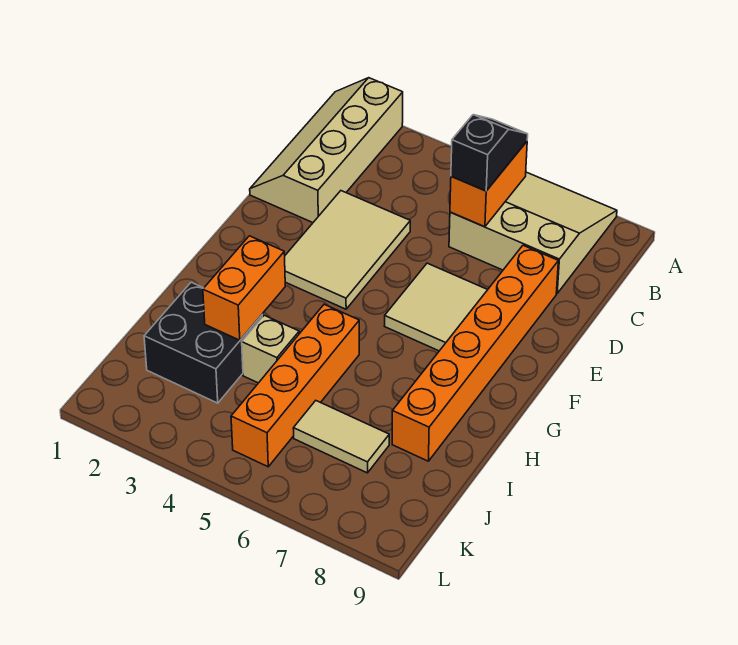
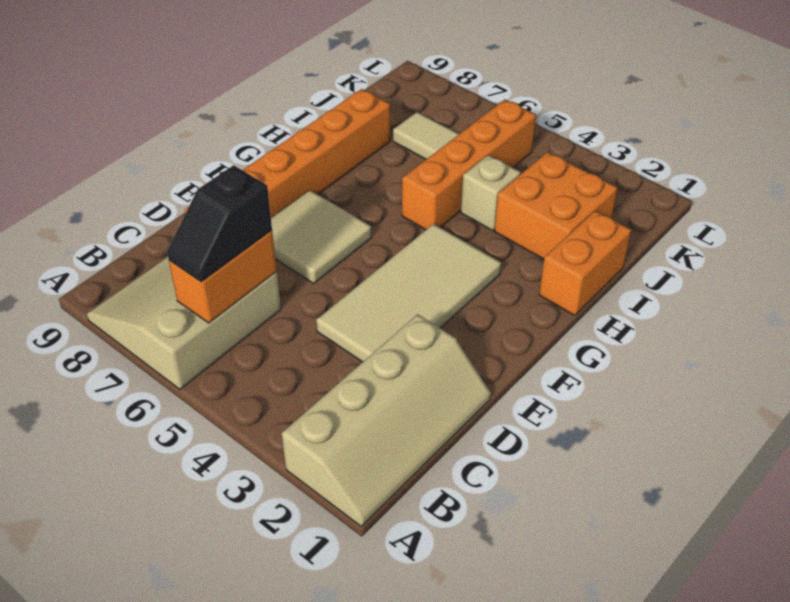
tan slope A6:C8 level 1 top C -> tan slope A6:C8 level 1 top 6
tan tile D3:F4 level 1 -> tan tile D3:G4 level 1
orange brick H3:I3 level 2 -> orange brick H1:I1 level 1
black brick I2:J3 level 1 -> orange brick I2:J3 level 1

